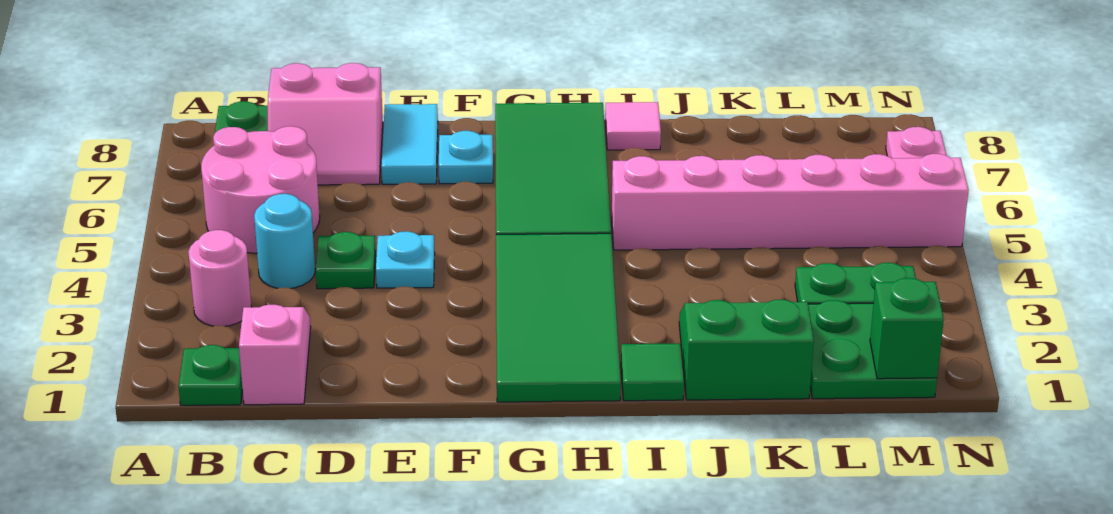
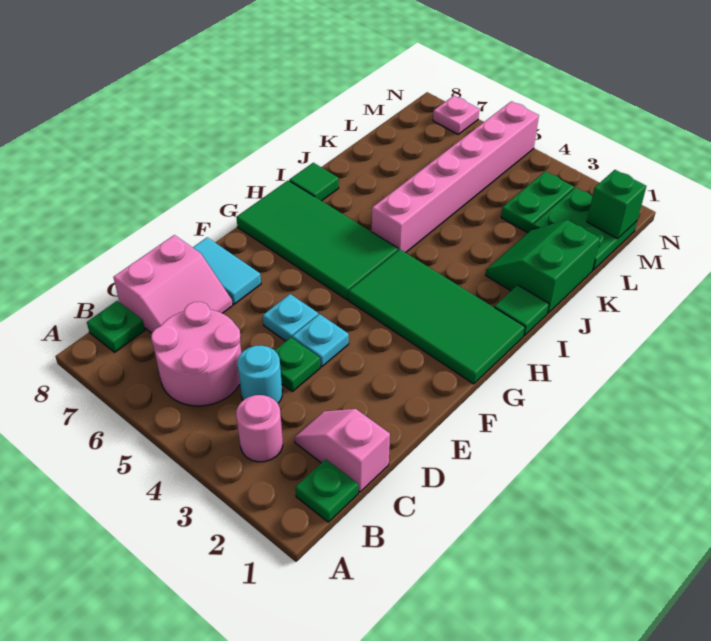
cyan plate F7 level 1 -> cyan plate E5 level 1
pink tile I8 level 1 -> green tile I8 level 1

